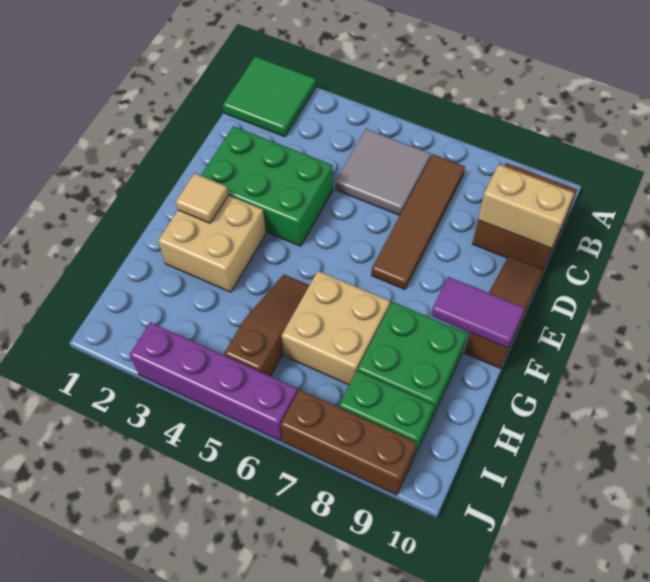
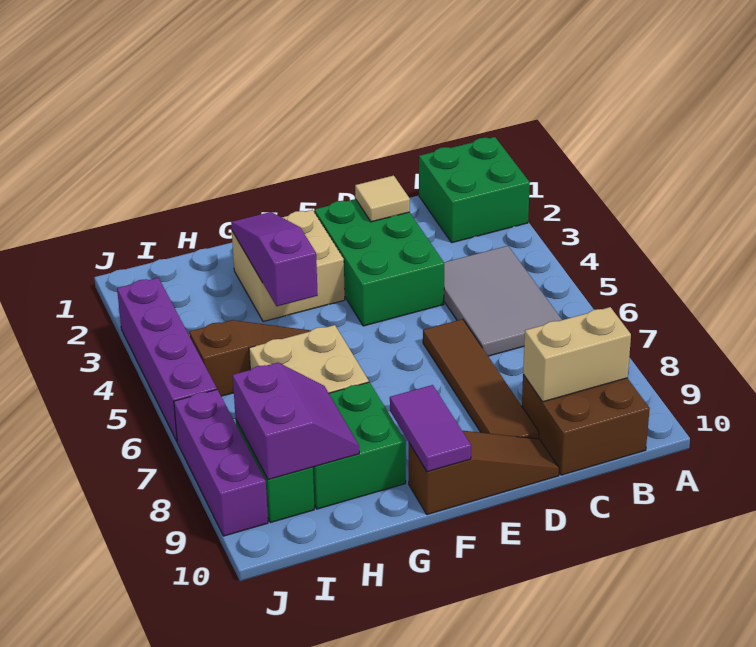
green tile A1:B2 level 1 -> green brick A1:B2 level 1
grey tile B5:C6 level 1 -> grey tile B4:C6 level 1
brown tile B7:E7 level 1 -> brown tile D6:D9 level 1
tan brick C9:C10 level 2 -> tan brick B9:C9 level 2
tan tile F2 level 2 -> tan tile D2 level 2
none -> purple slope G2:G4 level 2 top 4
none -> purple slope H8:I9 level 2 top I
brown brick J7:J9 level 1 -> purple brick J7:J9 level 1

